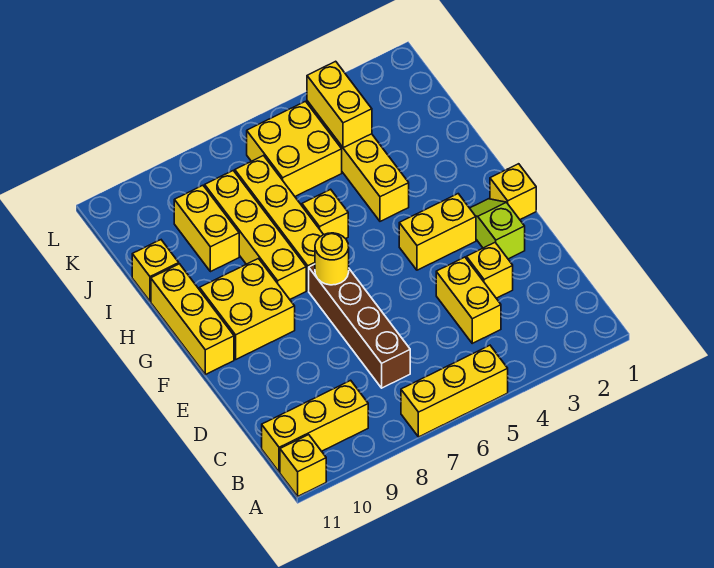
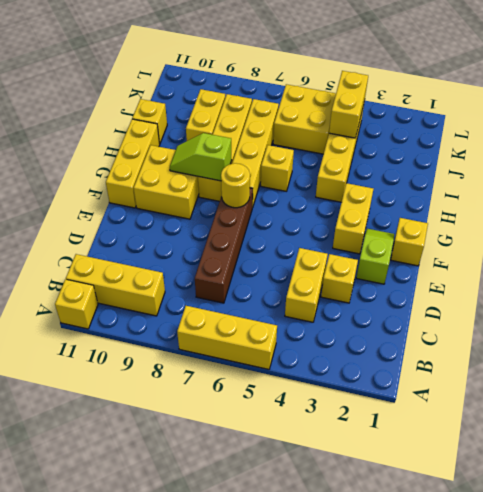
yellow brick F3:F4 level 1 -> yellow brick F3:G3 level 1
none -> lime slope G8:G9 level 2 top 8

